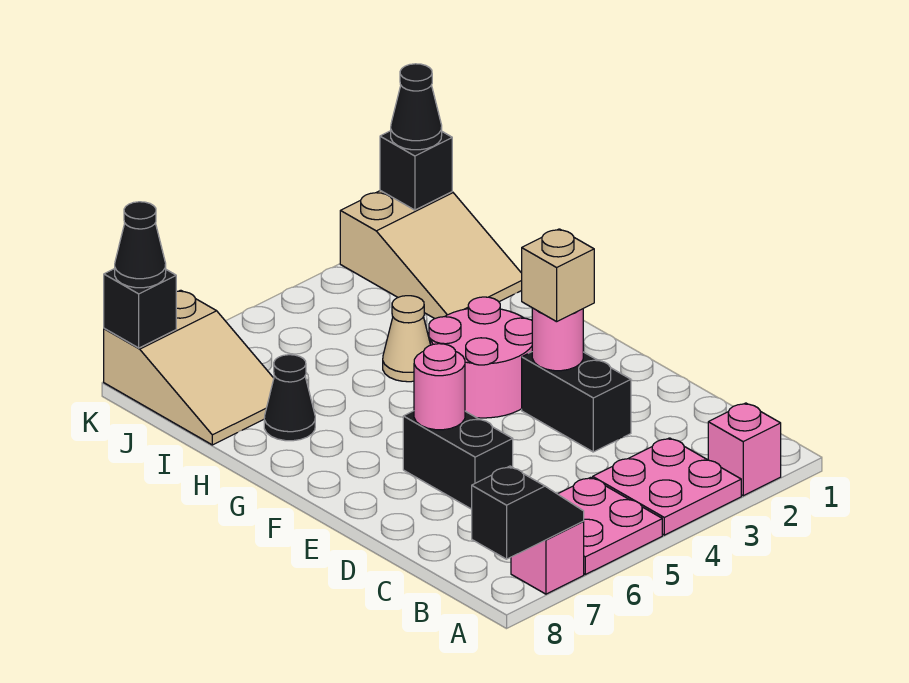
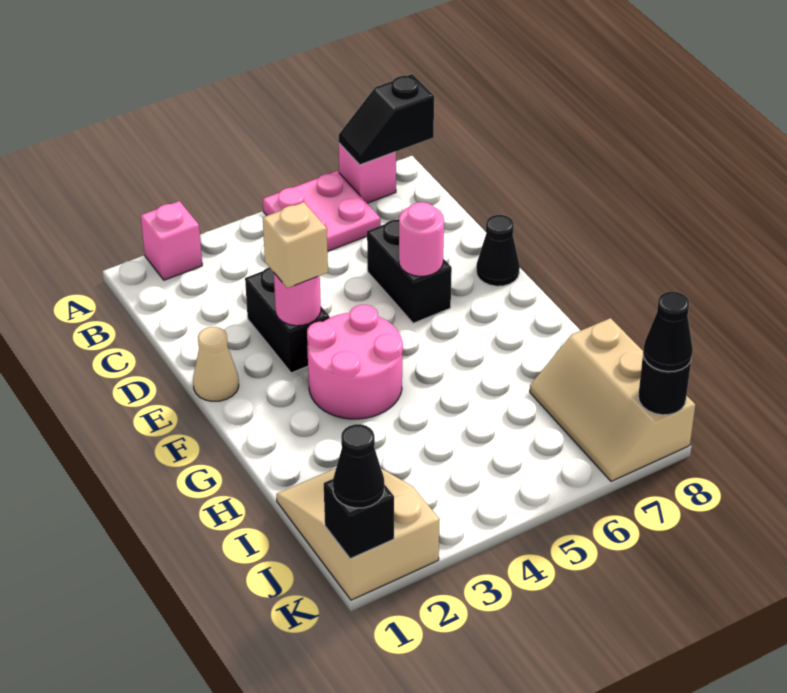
pink plate A3:B4 level 1 -> none
tan cone H4 level 1 -> tan cone E1 level 1
black cone H7 level 1 -> black cone E8 level 1
tan slope I7:K8 level 1 top K -> tan slope I7:K8 level 1 top 8
black brick K8 level 2 -> black round brick K8 level 2

